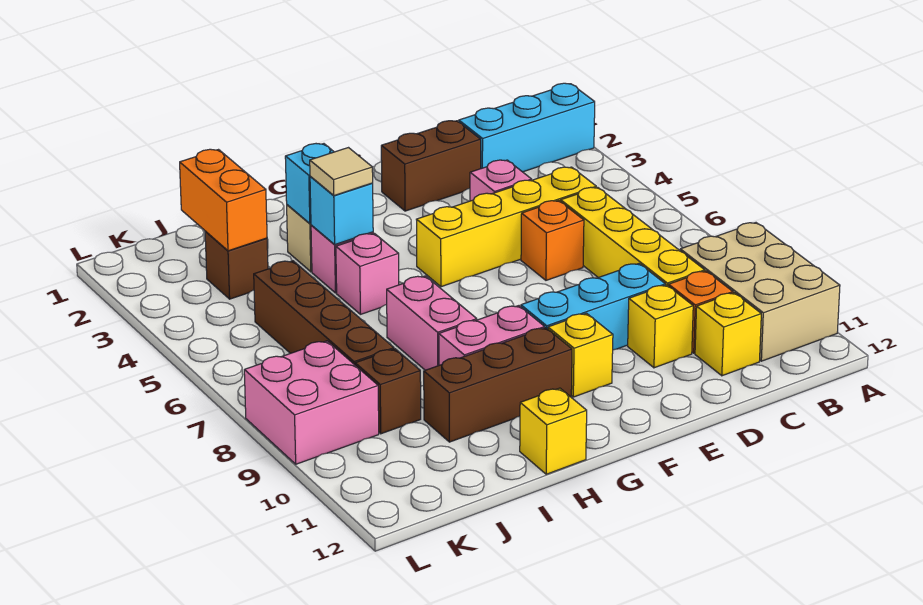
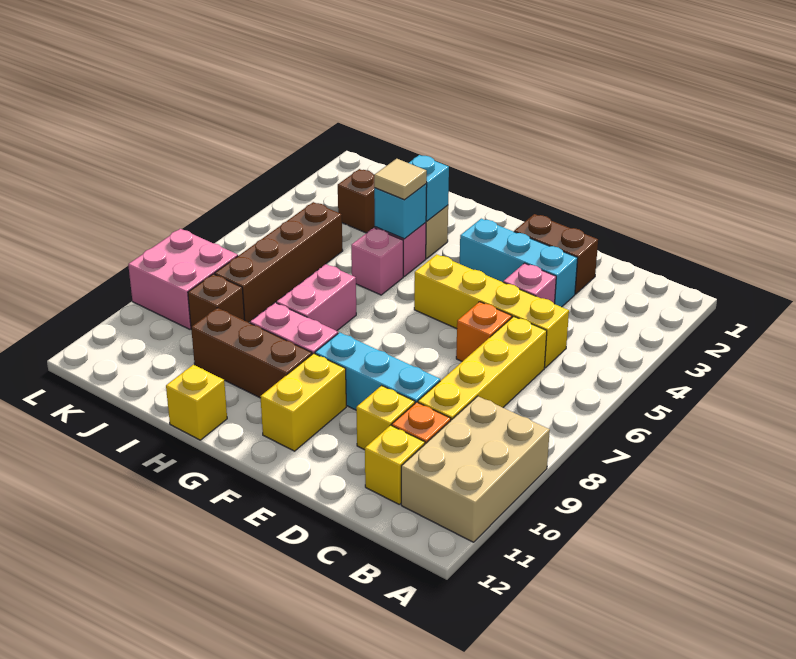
cyan brick A2:C2 level 1 -> cyan brick D3:F3 level 1
yellow brick F10 level 1 -> yellow brick F10:F11 level 1
orange brick J2:J3 level 2 -> none

